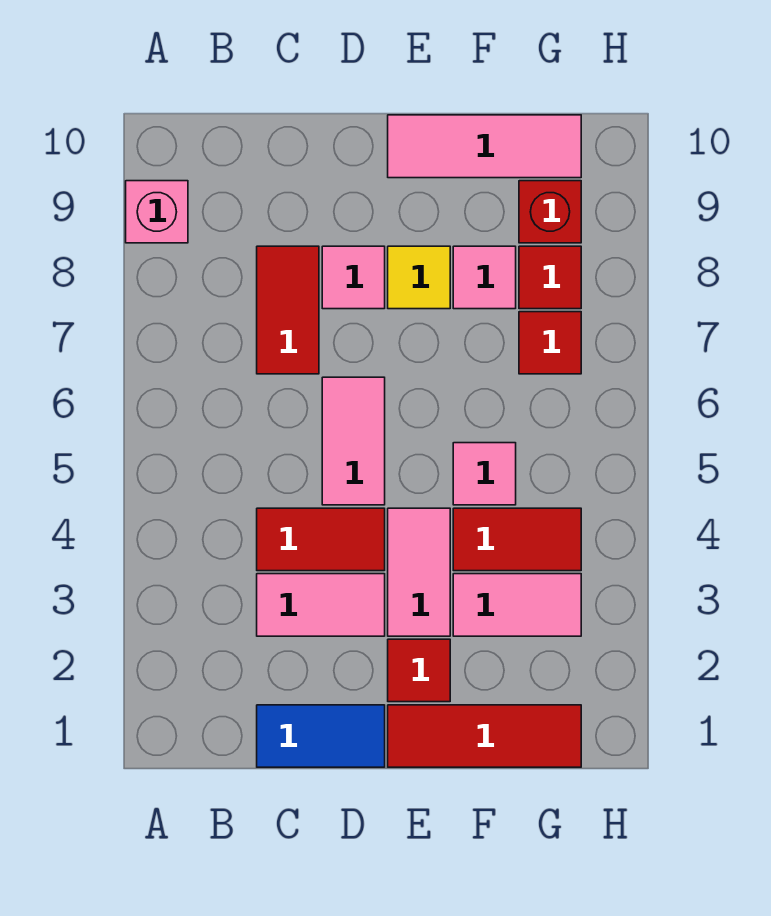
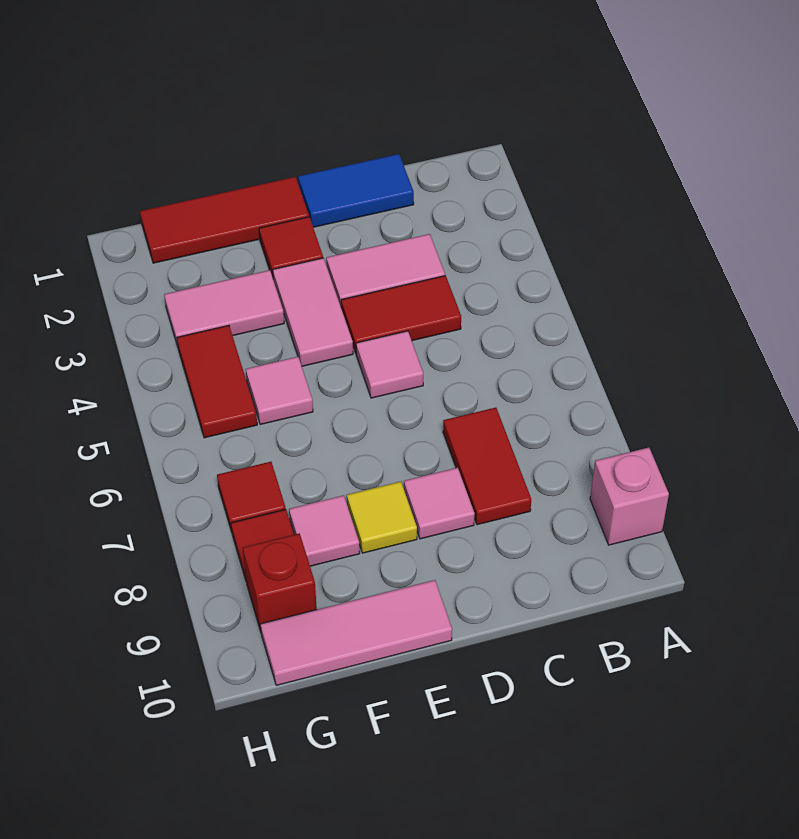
pink tile D5:D6 level 1 -> pink tile D5 level 1
red tile F4:G4 level 1 -> red tile G4:G5 level 1

